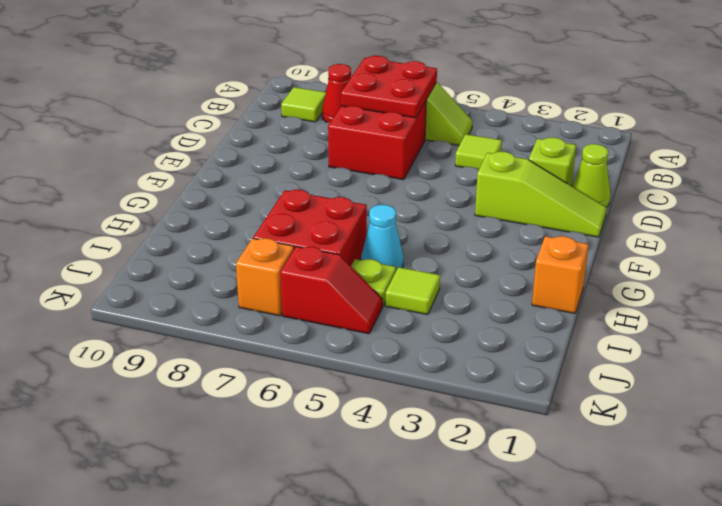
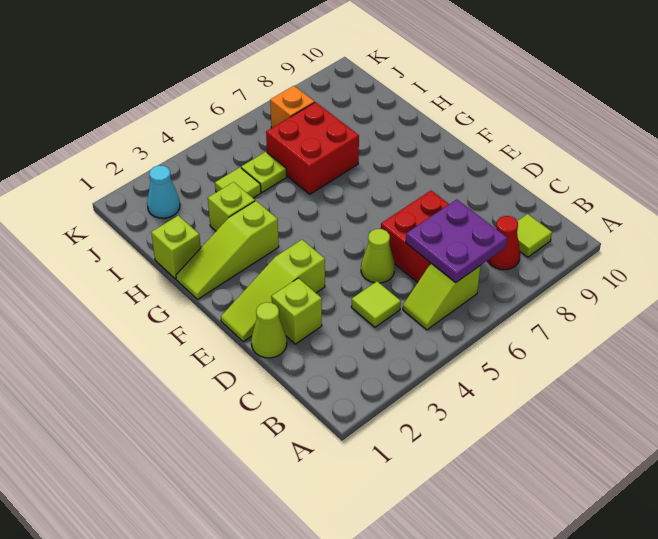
red plate B6:C7 level 2 -> purple plate B6:C7 level 2
none -> lime cone D5 level 1
none -> lime slope G1:G3 level 1 top 3
orange brick H1 level 1 -> lime brick H1 level 1
none -> lime brick H3 level 1
cyan cone H5 level 1 -> cyan cone J2 level 1
red slope J5:J6 level 1 top 6 -> none

